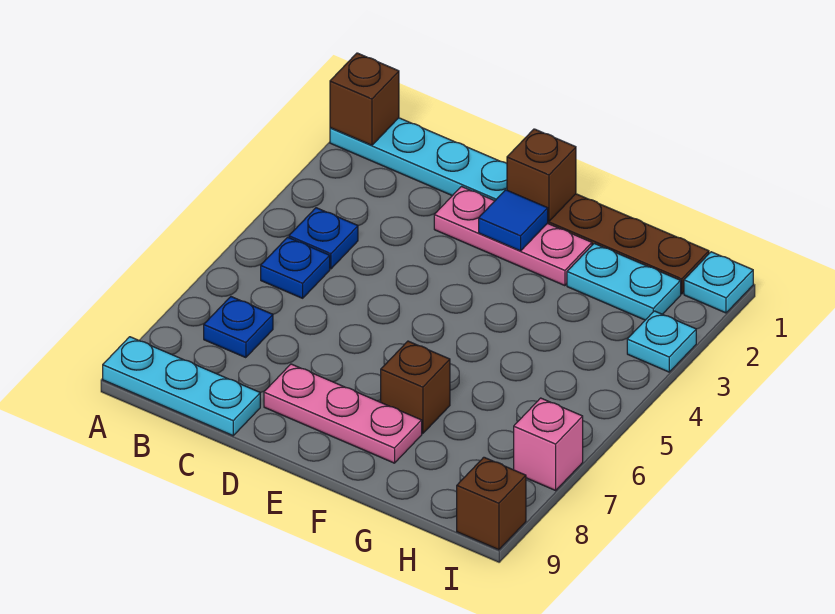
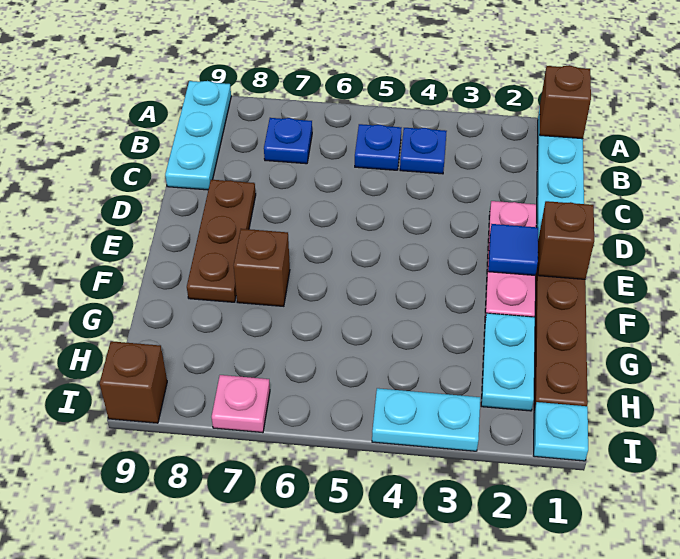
pink plate D8:F8 level 1 -> brown plate D8:F8 level 1
cyan plate I3 level 1 -> cyan plate I3:I4 level 1
pink brick I7 level 1 -> pink plate I7 level 1

